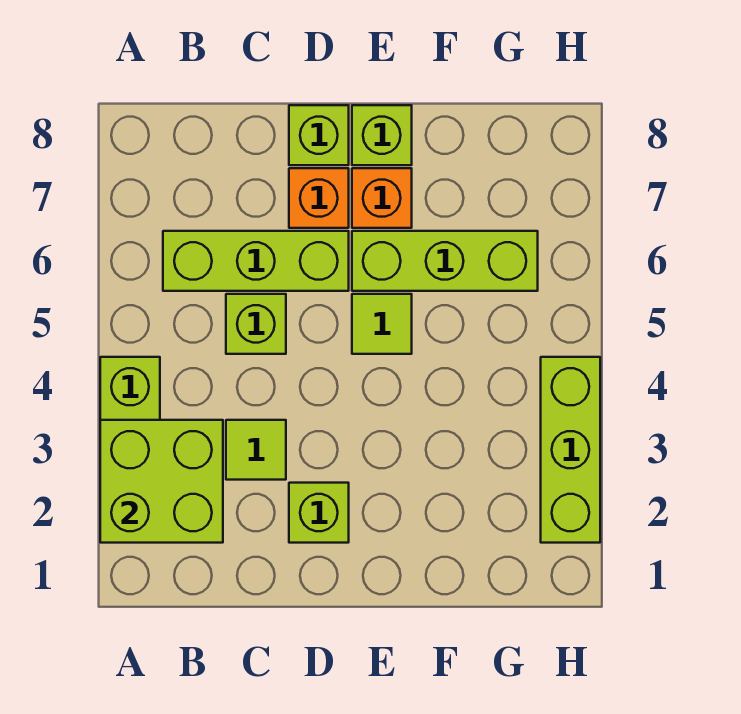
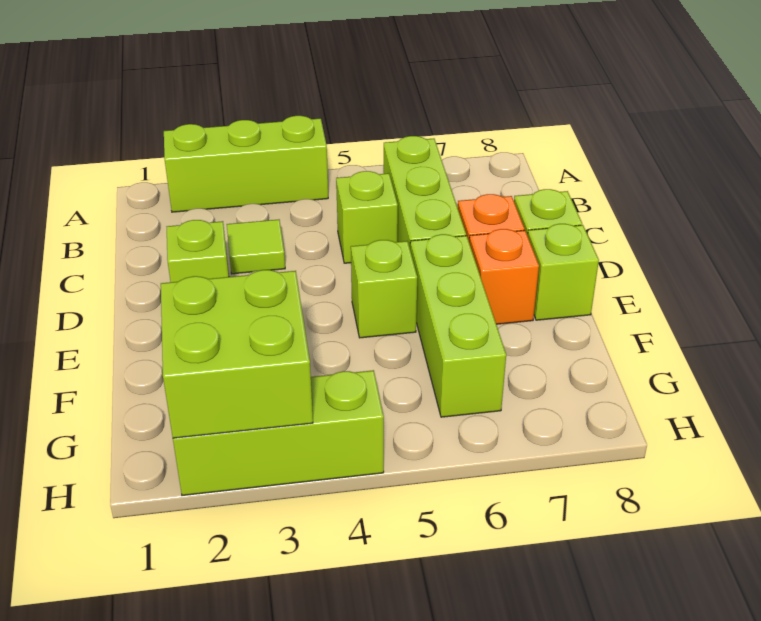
lime brick A2:B3 level 2 -> lime brick G2:H3 level 2
lime tile E5 level 1 -> lime brick E5 level 1

